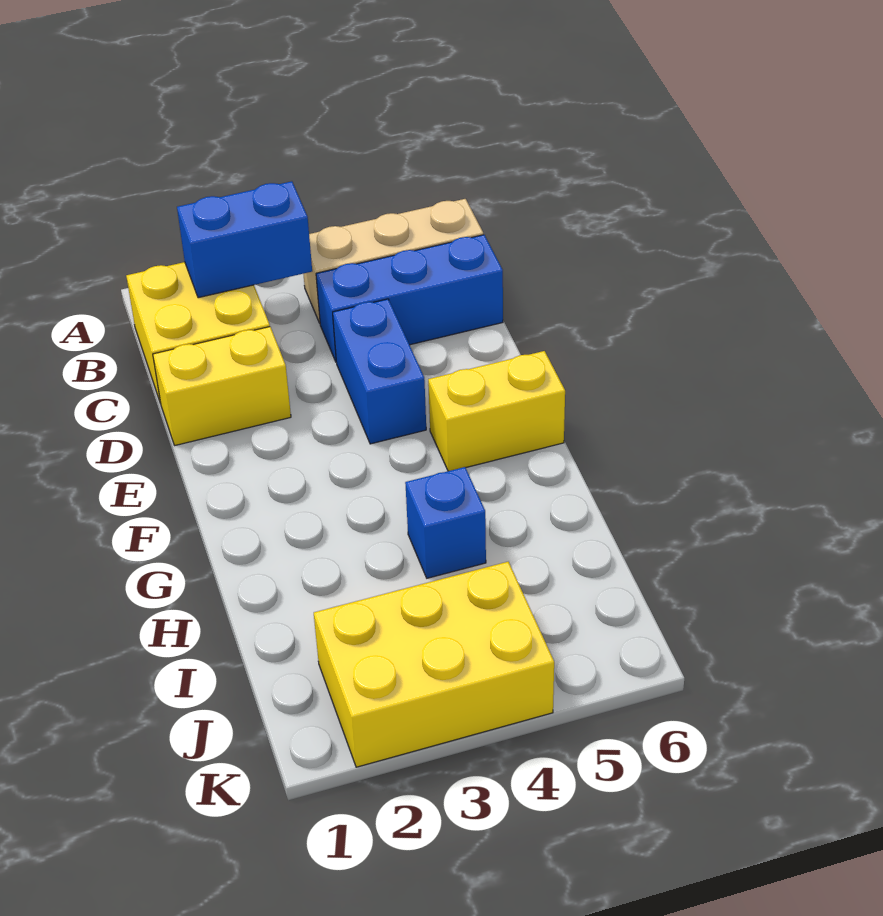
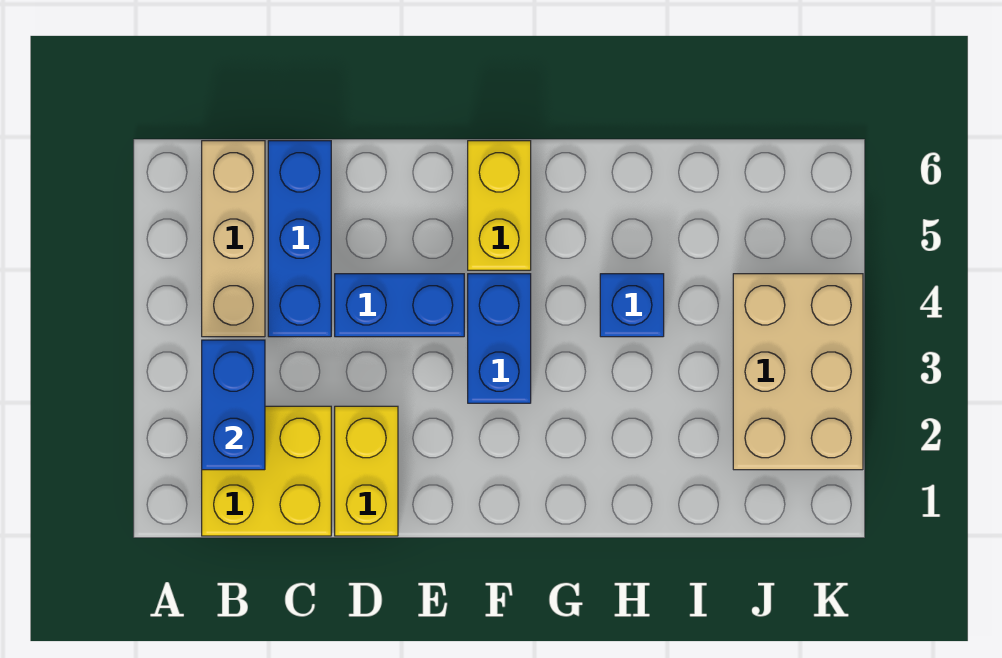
none -> blue brick F3:F4 level 1
yellow brick J2:K4 level 1 -> tan brick J2:K4 level 1

